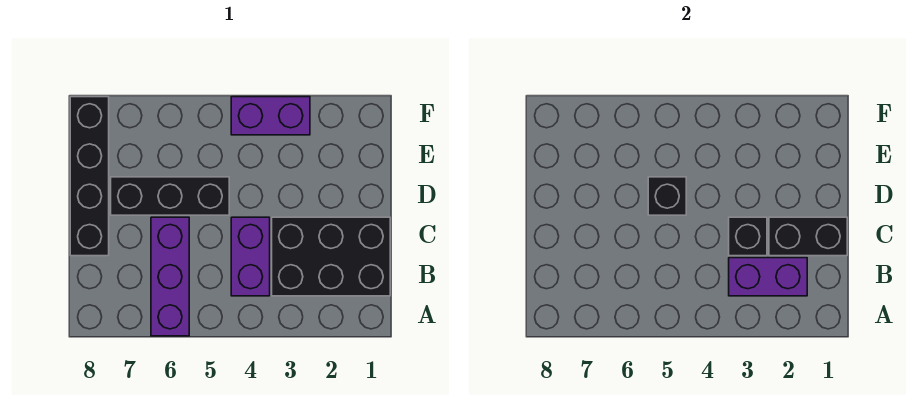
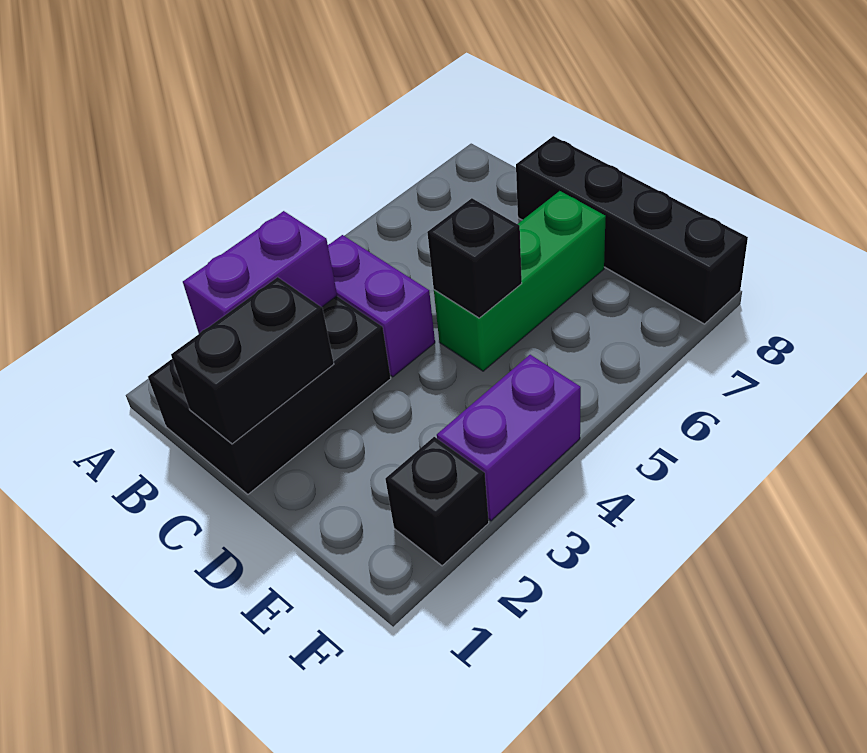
purple brick A6:C6 level 1 -> none
black brick C3 level 2 -> black brick F2 level 1
black brick D5:D7 level 1 -> green brick D5:D7 level 1

